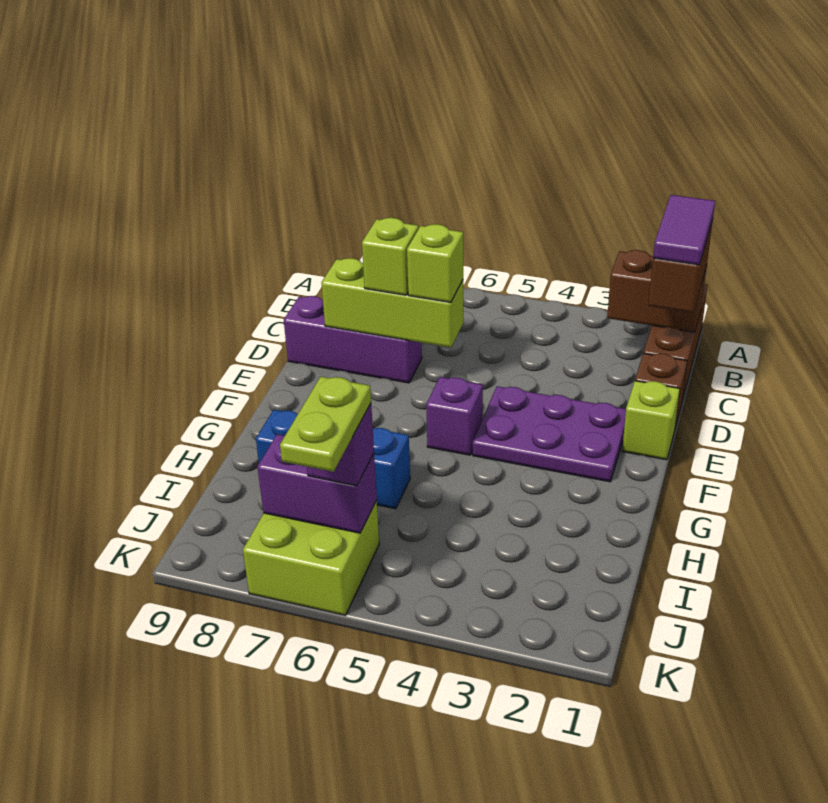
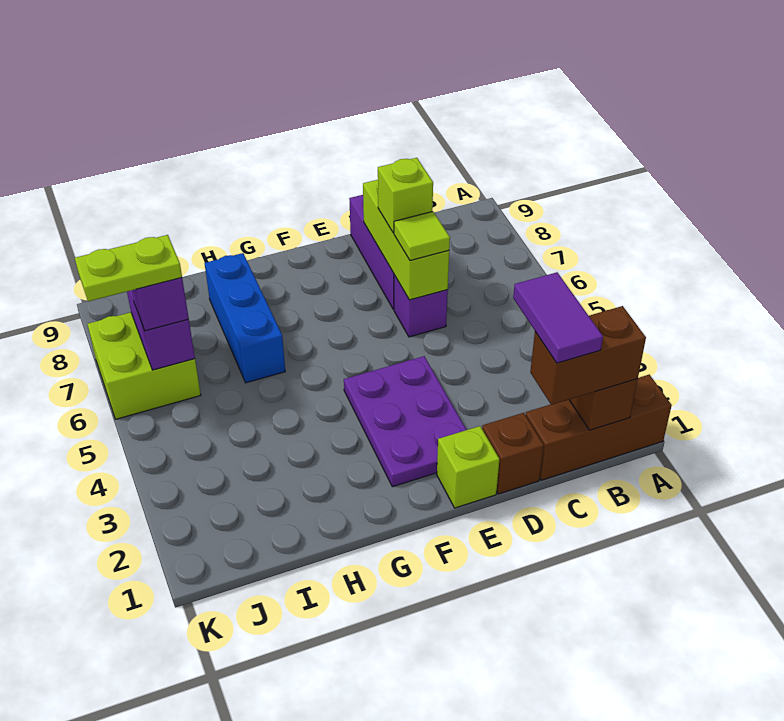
purple tile B1:C1 level 4 -> purple tile C1:C2 level 4
lime brick D6 level 3 -> lime tile D6 level 3
purple brick F5 level 1 -> purple brick D6 level 1

